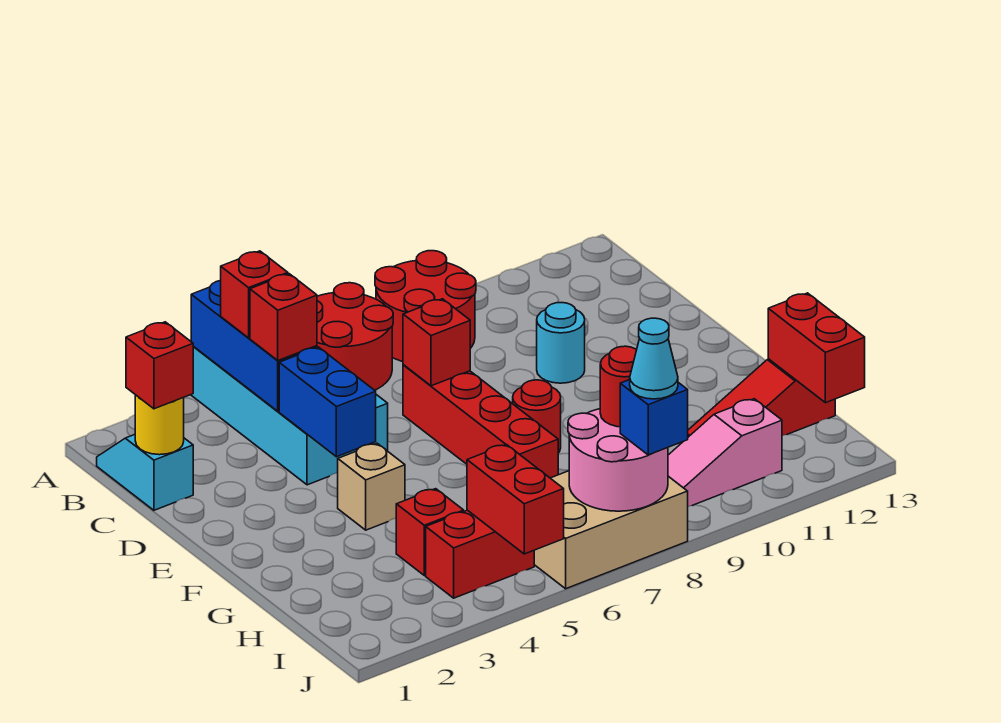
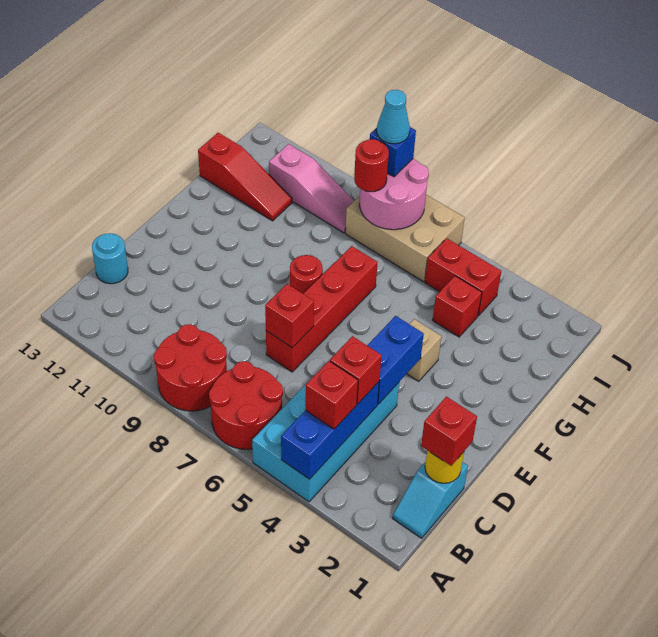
cyan round brick D10 level 1 -> cyan round brick C13 level 1
red brick H13:I13 level 2 -> none
red brick I5:J5 level 2 -> none

